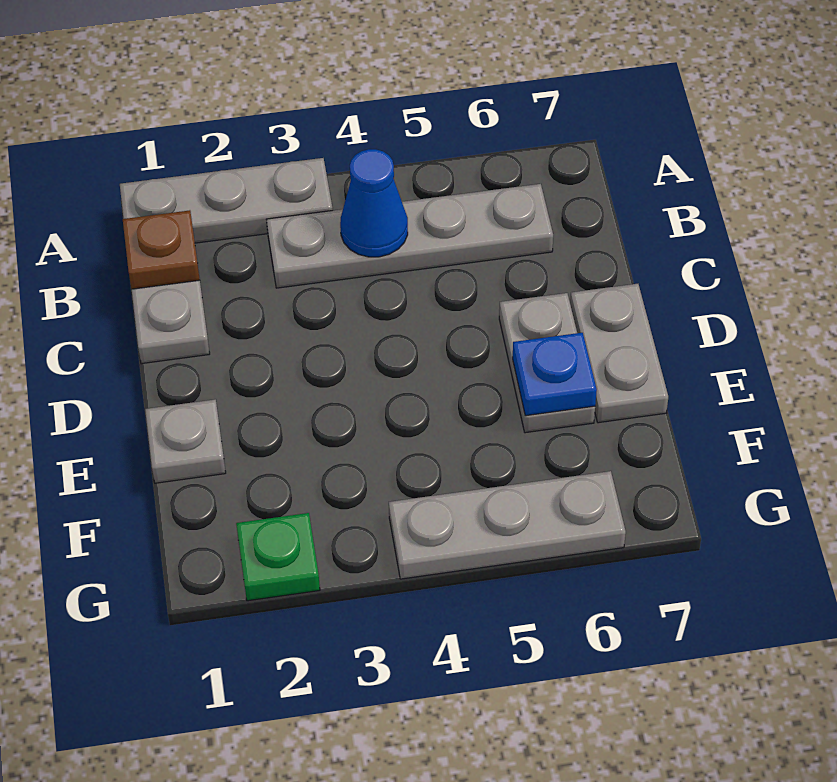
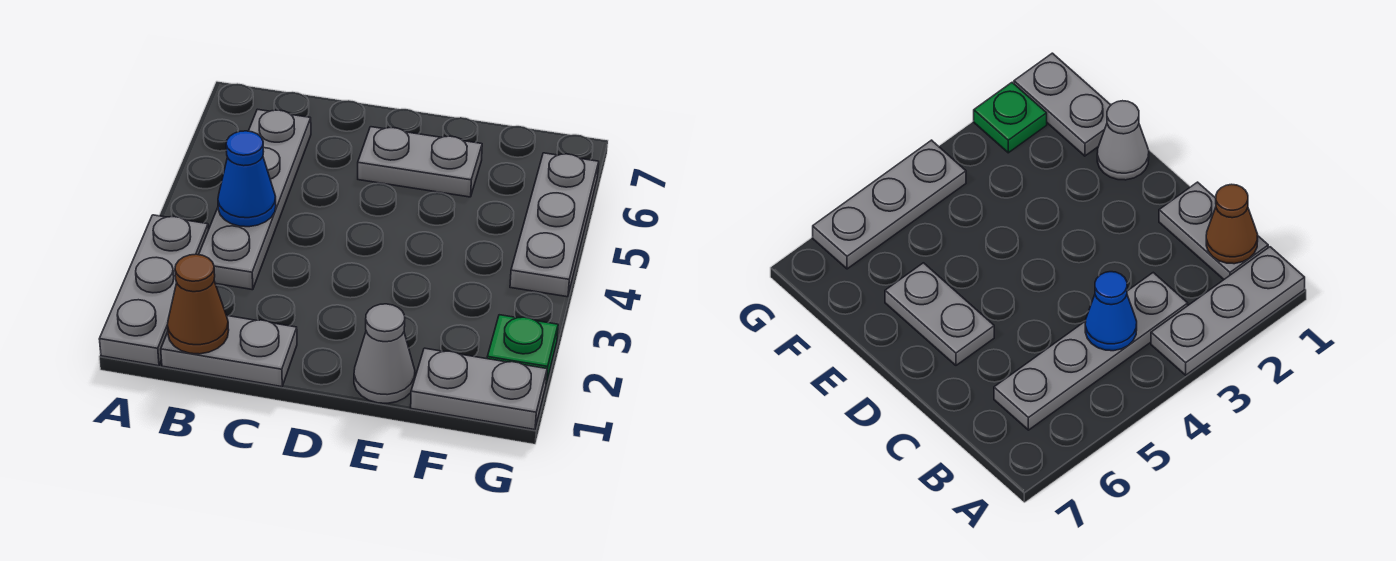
brown plate B1 level 2 -> brown cone B1 level 2
grey plate D7:E7 level 1 -> grey plate F1:G1 level 1
grey plate E1 level 1 -> grey cone E1 level 1
blue plate E6 level 2 -> none

